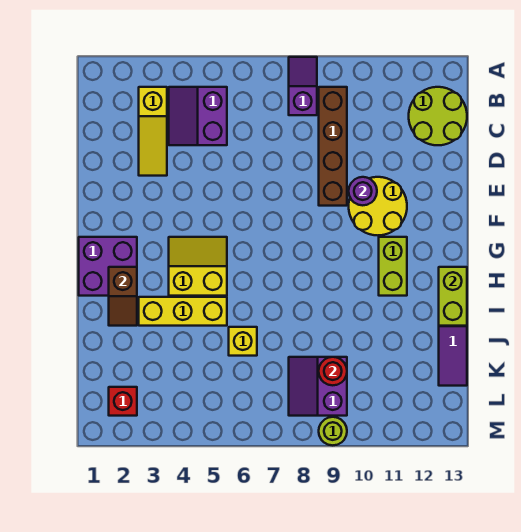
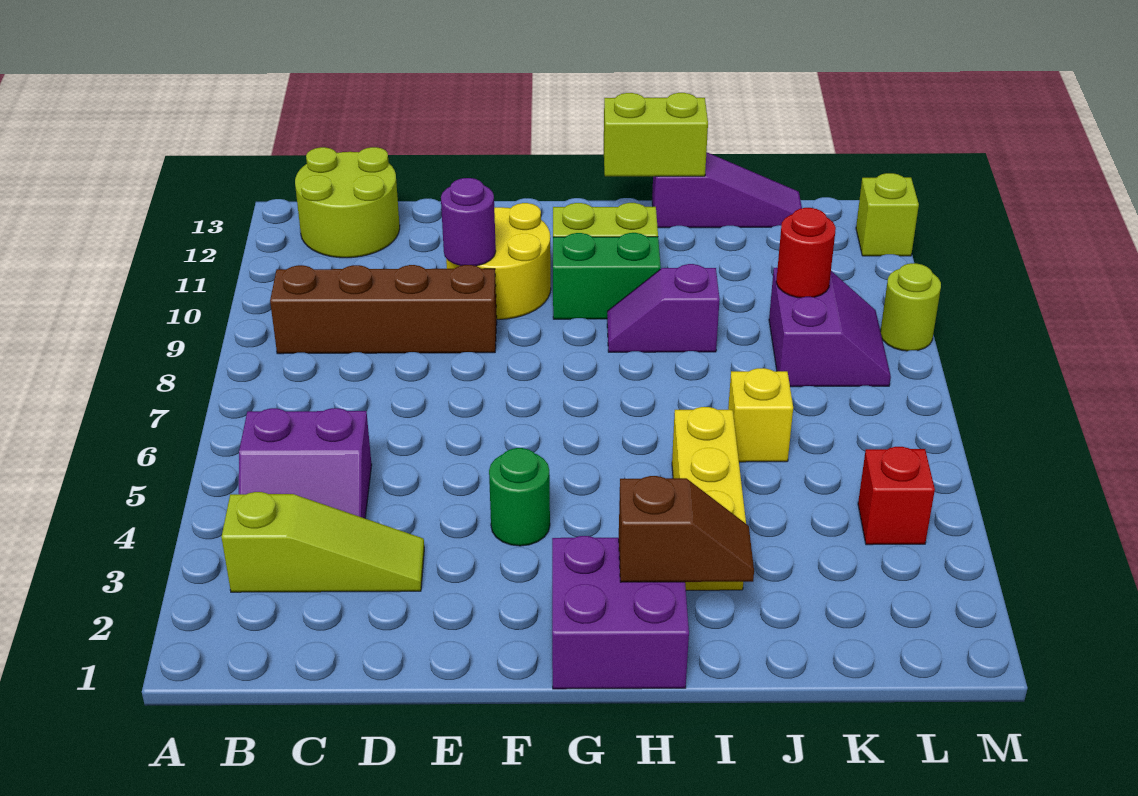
purple slope A8:B8 level 1 top B -> purple slope H9:I9 level 1 top I
yellow slope B3:D3 level 1 top B -> lime slope B3:D3 level 1 top B
none -> green round brick F4 level 1
yellow slope G4:H5 level 1 top H -> none
none -> green brick G10:H10 level 1
purple slope K8:L9 level 1 top 9 -> purple slope K8:L9 level 1 top K
red brick L2 level 1 -> red brick L4 level 1
none -> lime brick M12 level 1

